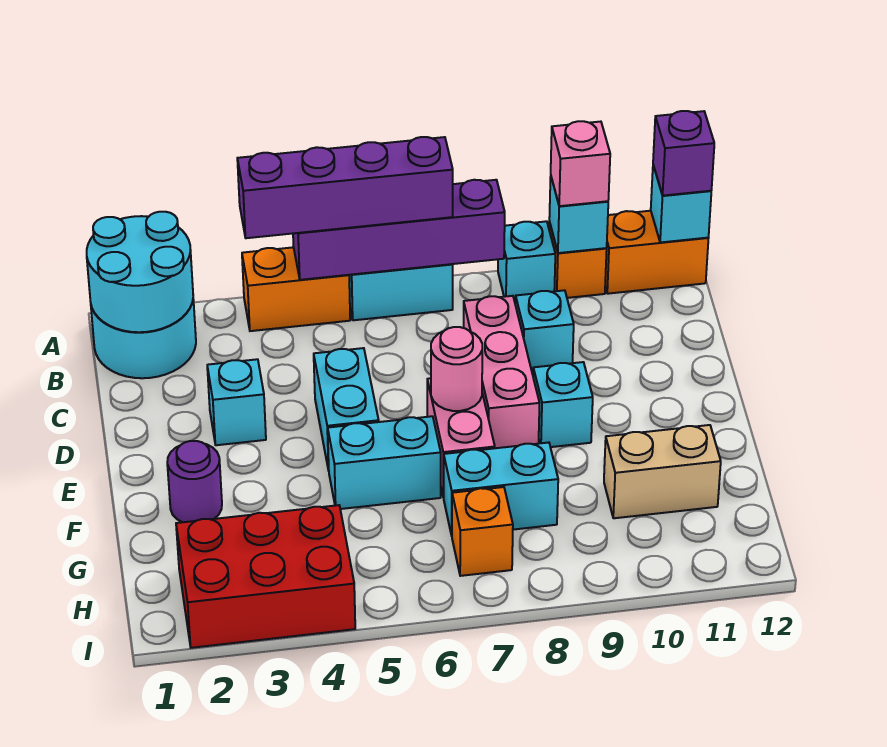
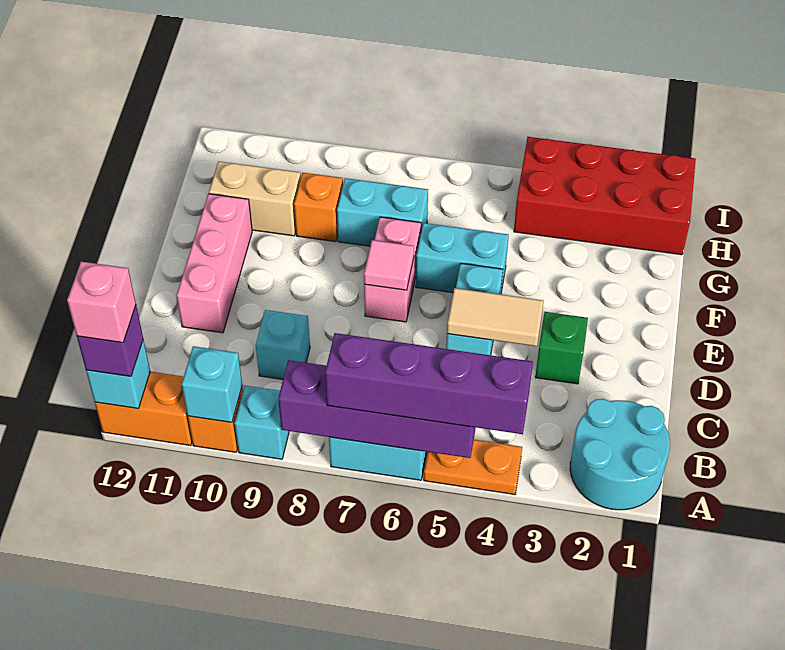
cyan round brick A1:B2 level 2 -> none
orange brick A4:A5 level 1 -> orange plate A4:A5 level 1
pink brick A10 level 3 -> pink brick A12 level 4
pink brick C8:E8 level 1 -> pink brick D11:F11 level 1
cyan brick D3 level 1 -> green brick D3 level 1
none -> tan tile D4:D5 level 2
pink round brick E7 level 2 -> pink tile E7 level 2
cyan brick E9 level 1 -> none
purple round brick F2 level 1 -> none
red brick H2:I4 level 1 -> red brick H1:I4 level 1
orange brick H7 level 1 -> orange brick G9 level 1

